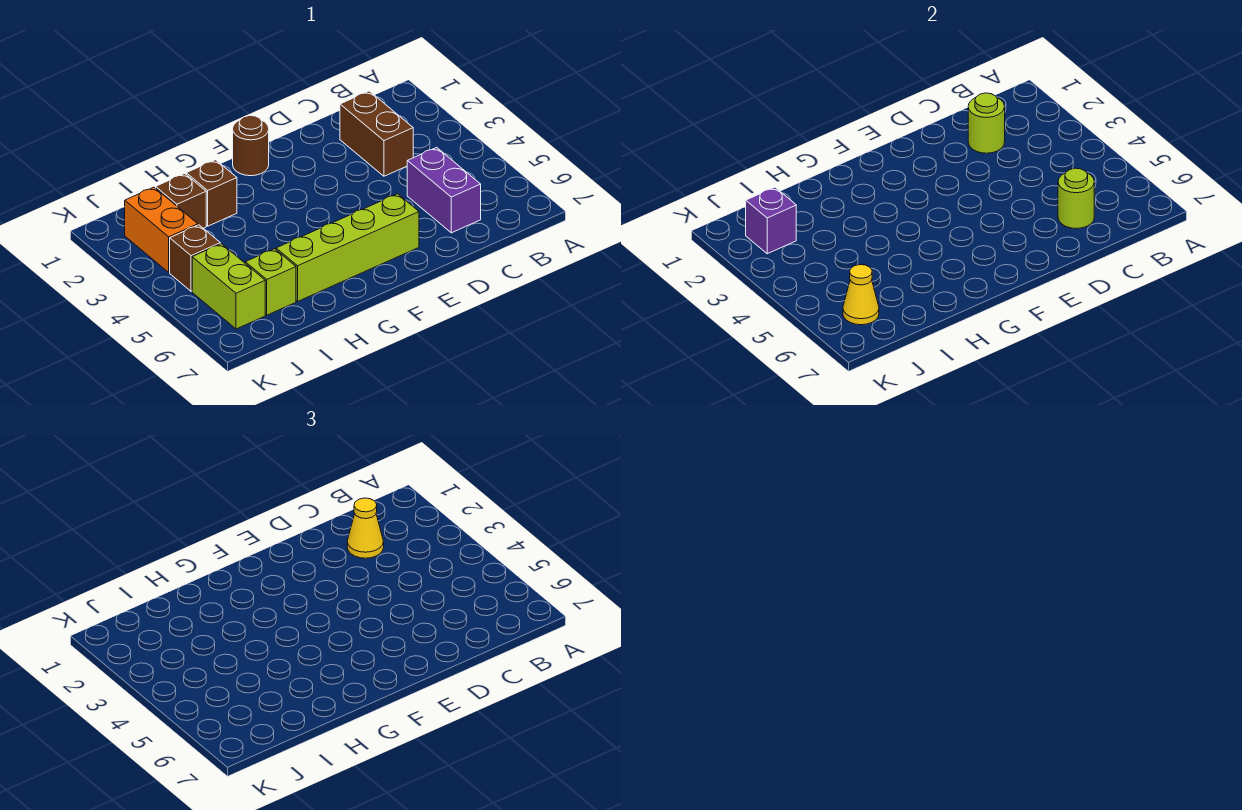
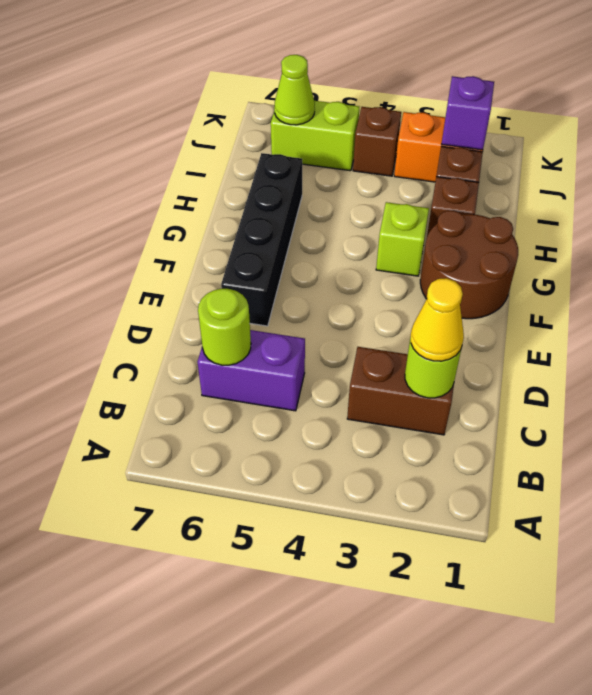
lime brick E6:H6 level 1 -> black brick E6:H6 level 1
brown round brick F1 level 1 -> brown round brick F1:G2 level 1
lime brick I6 level 1 -> lime brick G3 level 1
yellow cone J6 level 2 -> lime cone J6 level 2

